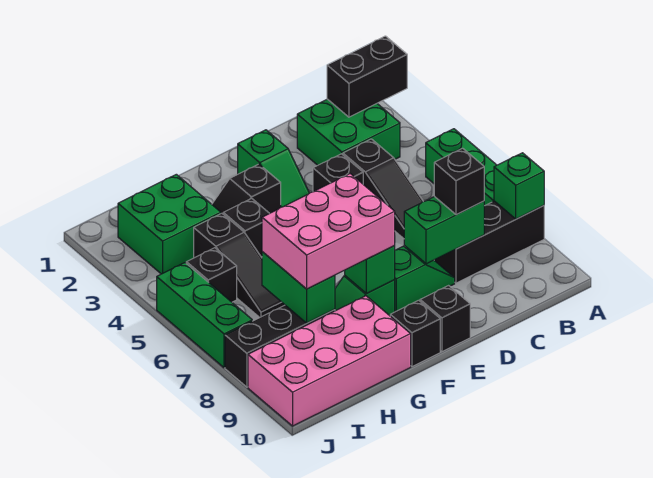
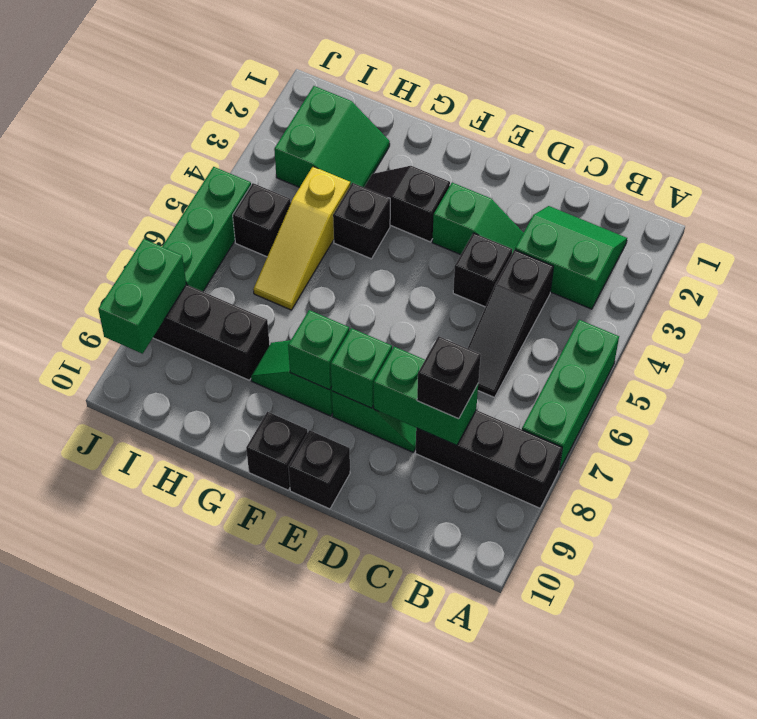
black brick A2:B2 level 2 -> none
green brick A8 level 2 -> green brick E8 level 2
green brick B2:C3 level 1 -> green slope B2:C3 level 1 top 3
green slope E2:E3 level 1 top 2 -> green slope D3:E3 level 1 top E
pink brick F7:H8 level 3 -> none
pink brick G9:J10 level 1 -> none
green brick H2:I3 level 1 -> green slope H2:I3 level 1 top I
black slope H4:H6 level 1 top 4 -> yellow slope H4:H6 level 1 top 4
green brick H7:H8 level 2 -> green brick J8:J9 level 2

